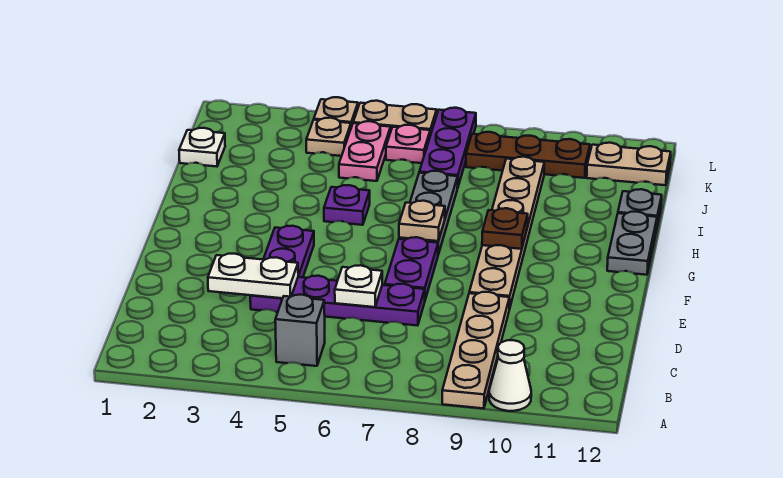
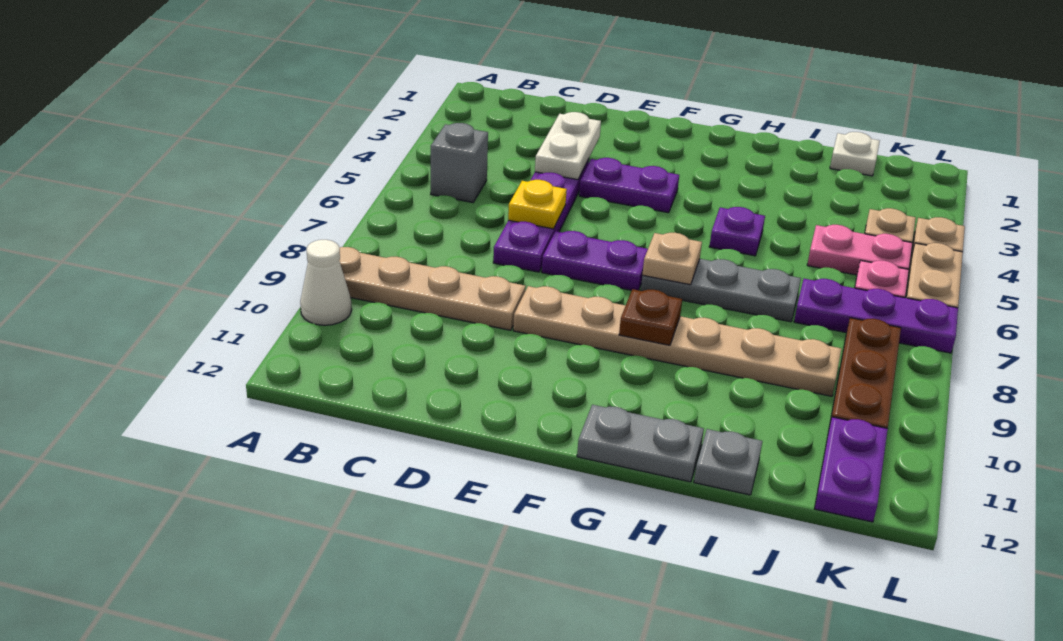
white plate D6 level 2 -> yellow plate D6 level 2
tan plate K11:K12 level 1 -> purple plate K11:K12 level 1

